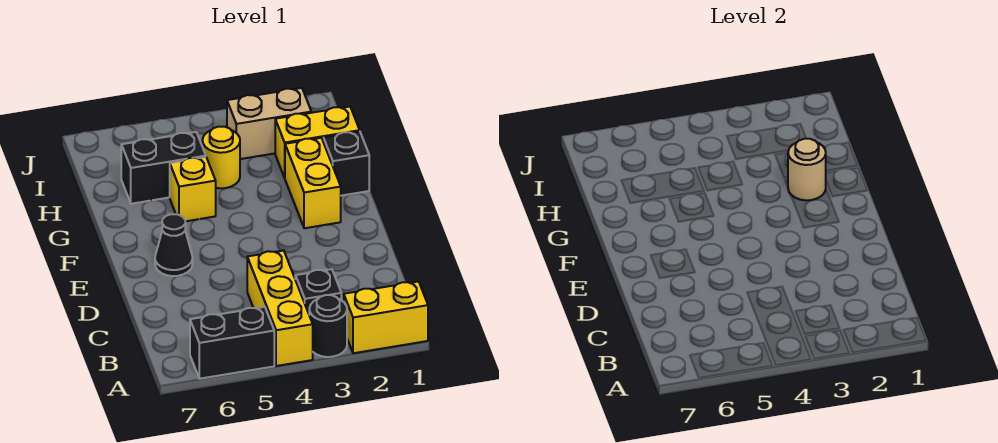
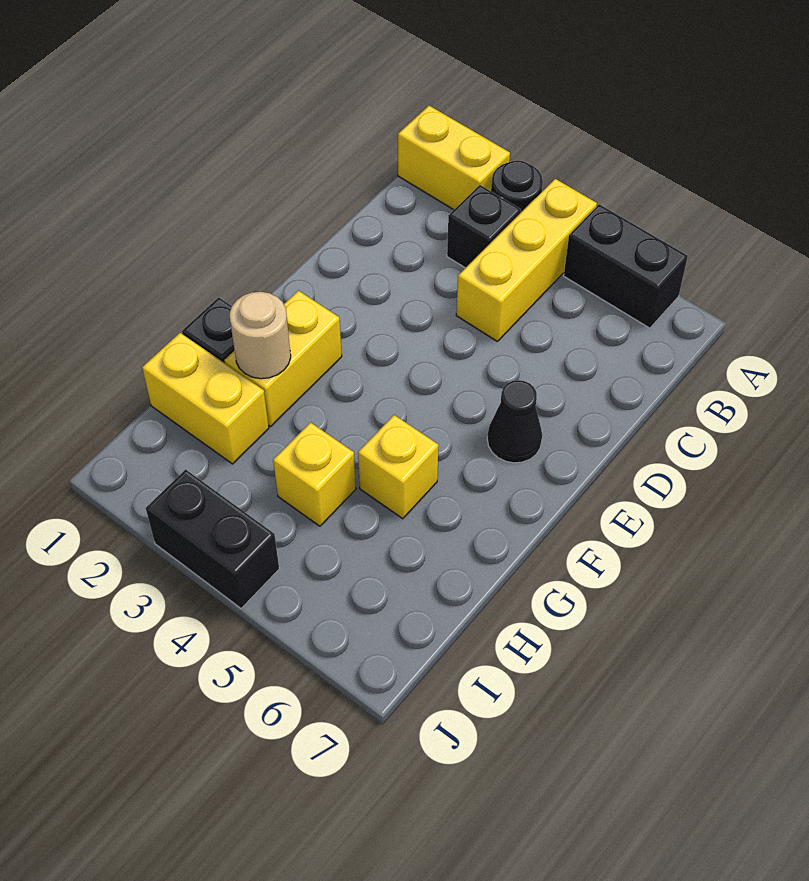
yellow round brick H4 level 1 -> yellow brick H4 level 1
black brick H5:H6 level 1 -> black brick J3:J4 level 1
tan brick I2:I3 level 1 -> none

